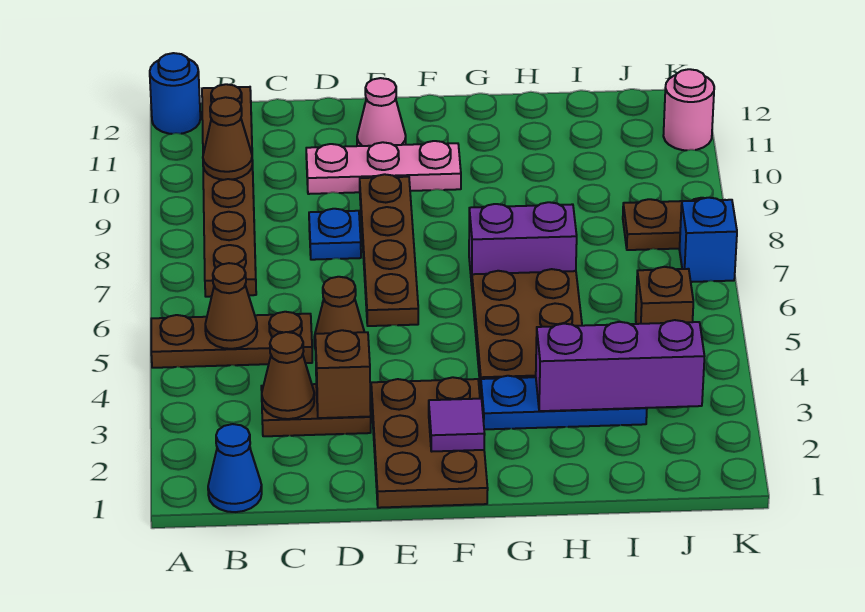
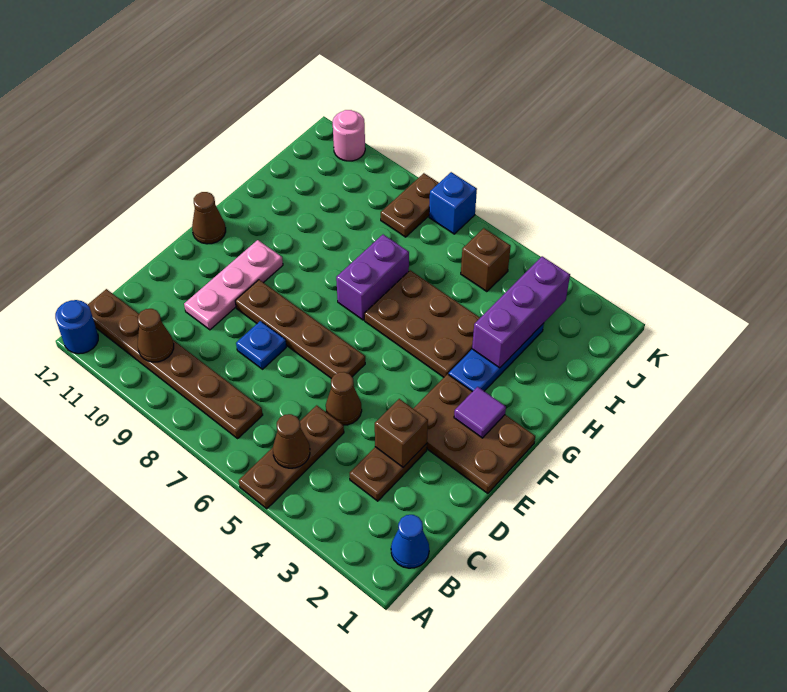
brown cone C3 level 2 -> brown cone F12 level 1
pink cone E11 level 1 -> none

